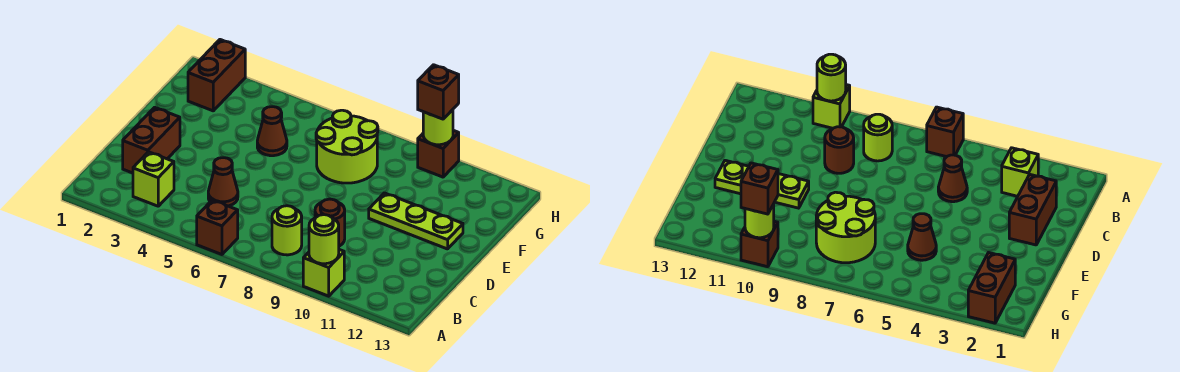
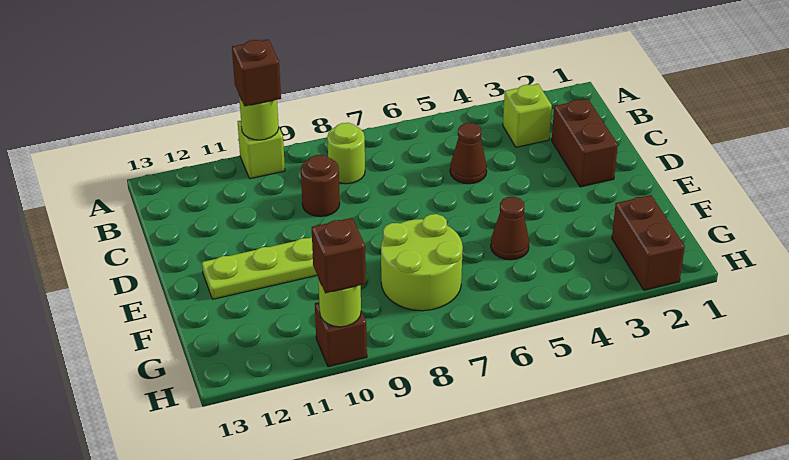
brown brick A6 level 1 -> brown brick A10 level 3

